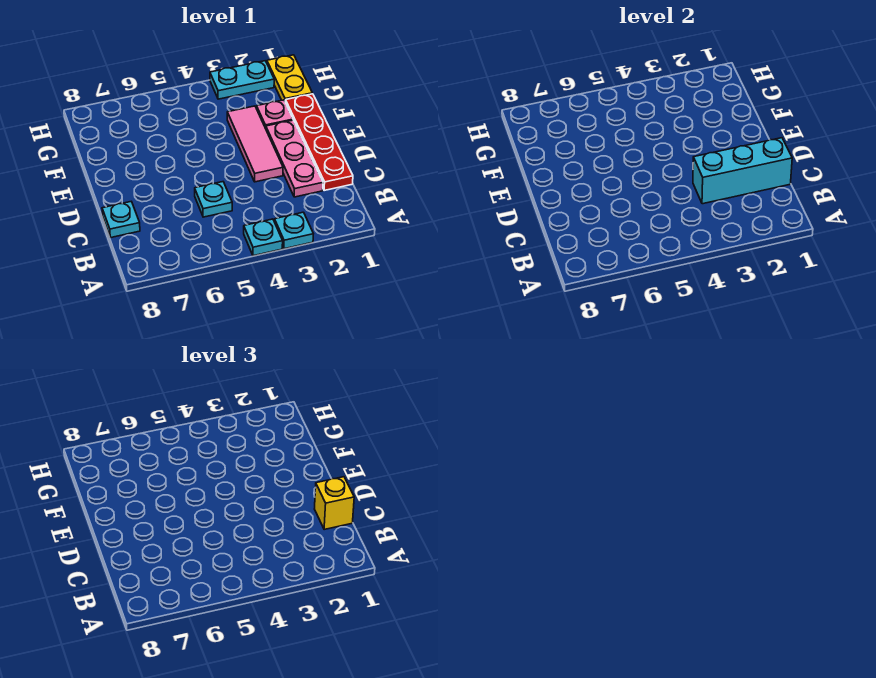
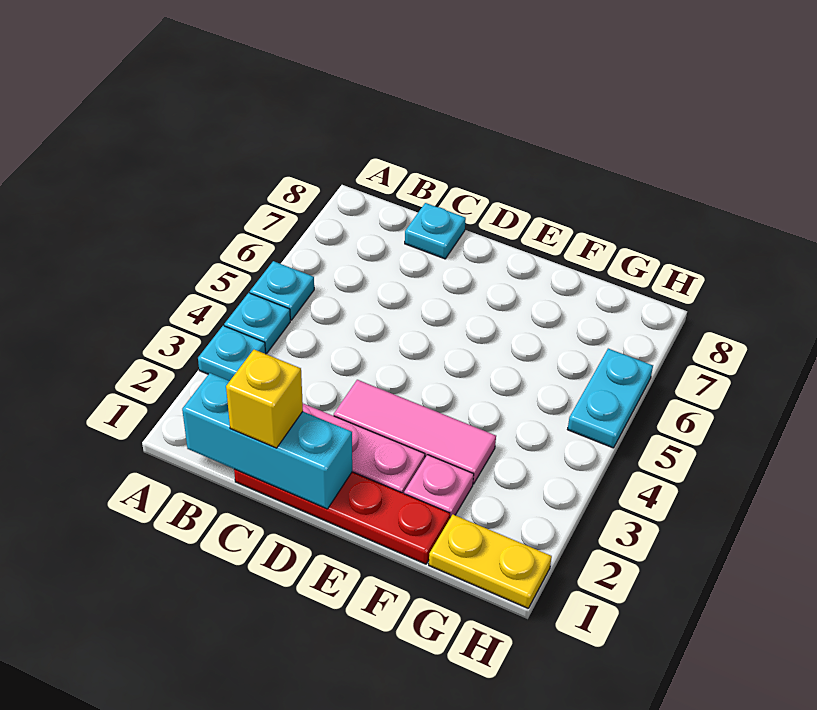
cyan brick C1:C3 level 2 -> cyan brick B1:D1 level 2
cyan plate C5 level 1 -> cyan plate A5 level 1
cyan plate H2:H3 level 1 -> cyan plate H5:H6 level 1

